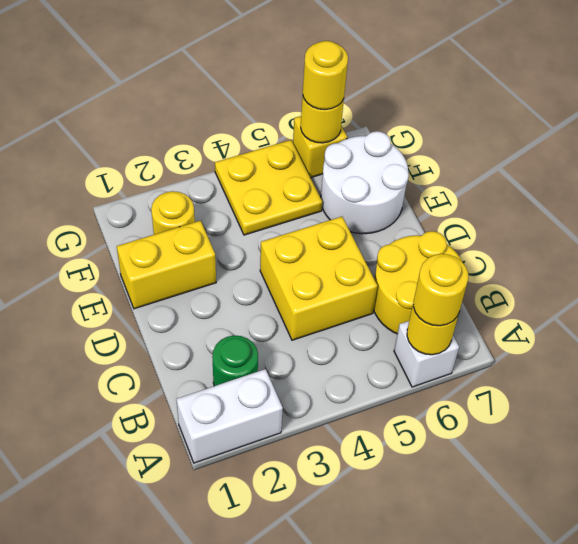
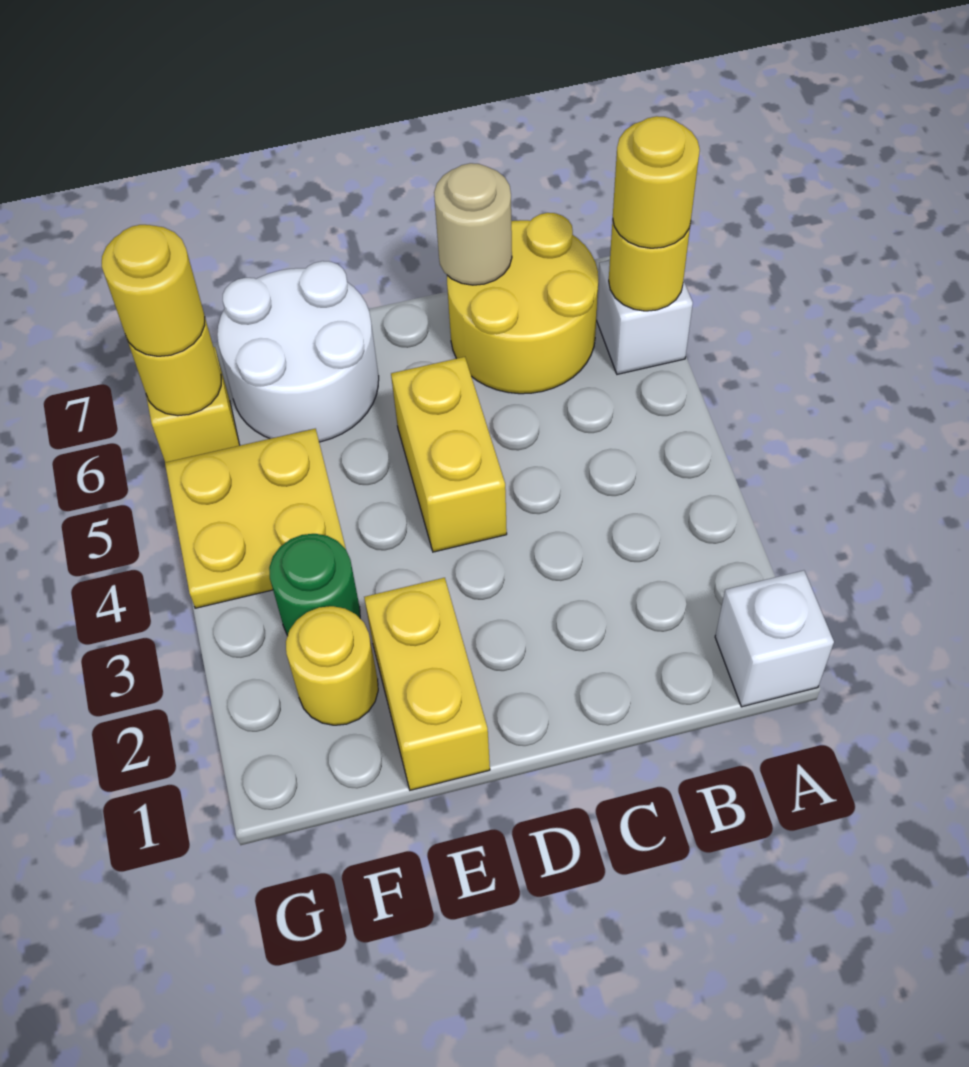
white brick A1:A2 level 1 -> white brick A1 level 1
green round brick B2 level 1 -> green round brick F3 level 1
yellow brick C4:D5 level 1 -> yellow brick D4:D5 level 1
none -> tan round brick C7 level 2

